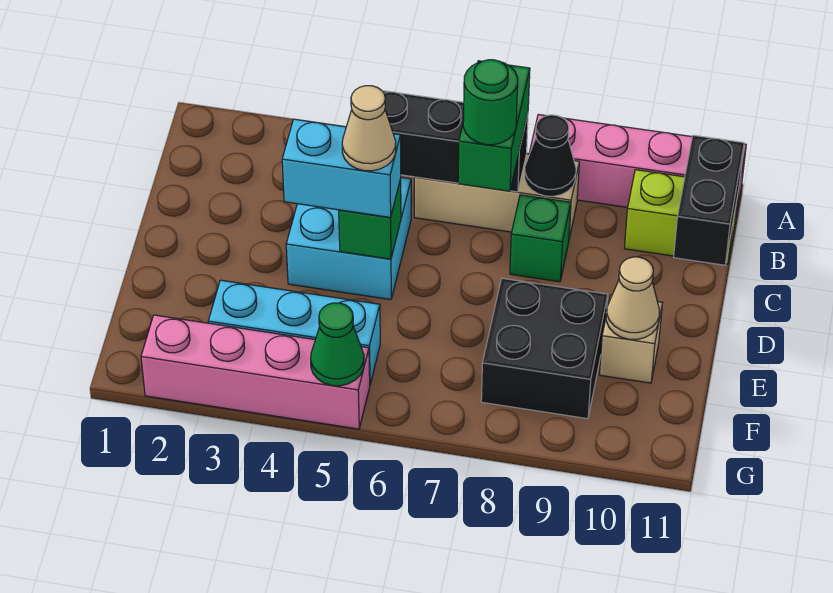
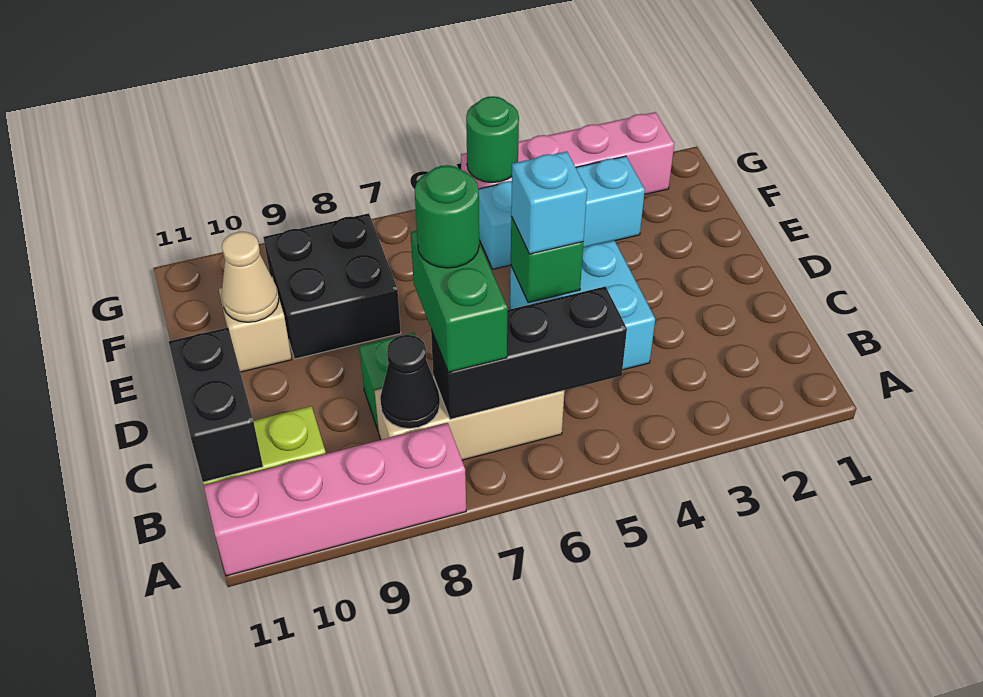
cyan brick D4:D5 level 3 -> cyan brick D5 level 3
tan cone D5 level 4 -> none
green cone G5 level 2 -> green round brick G5 level 2

